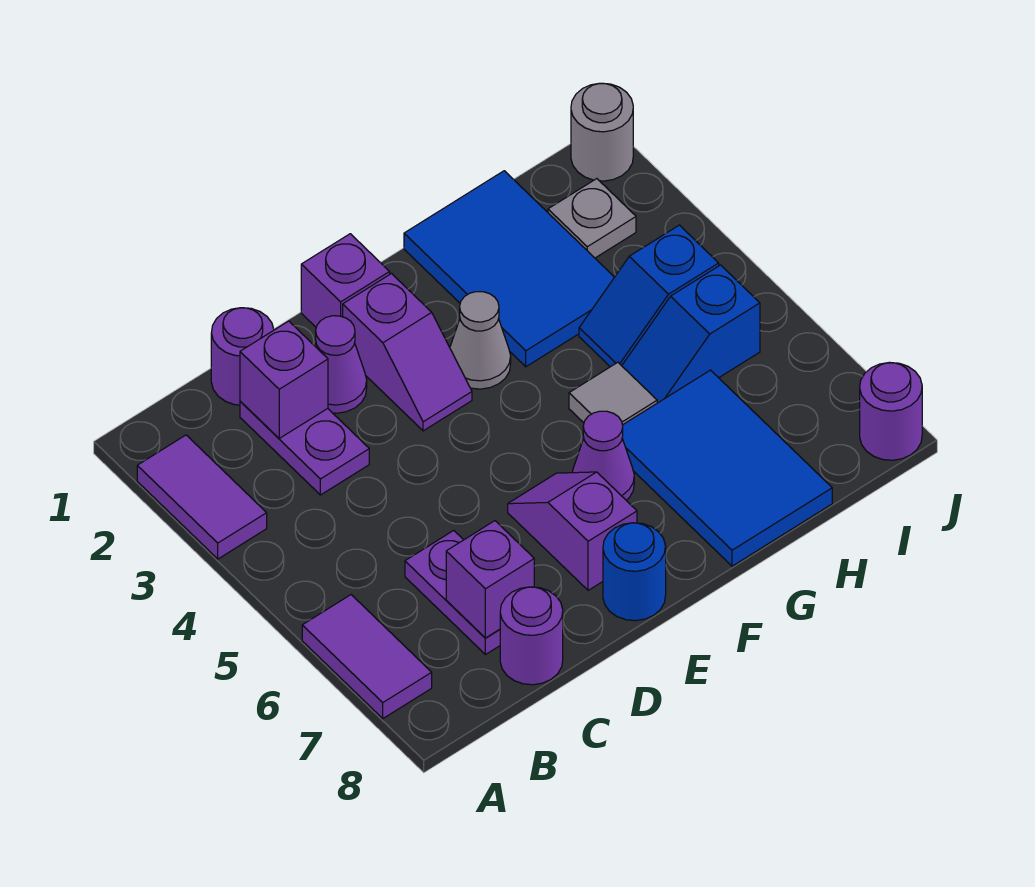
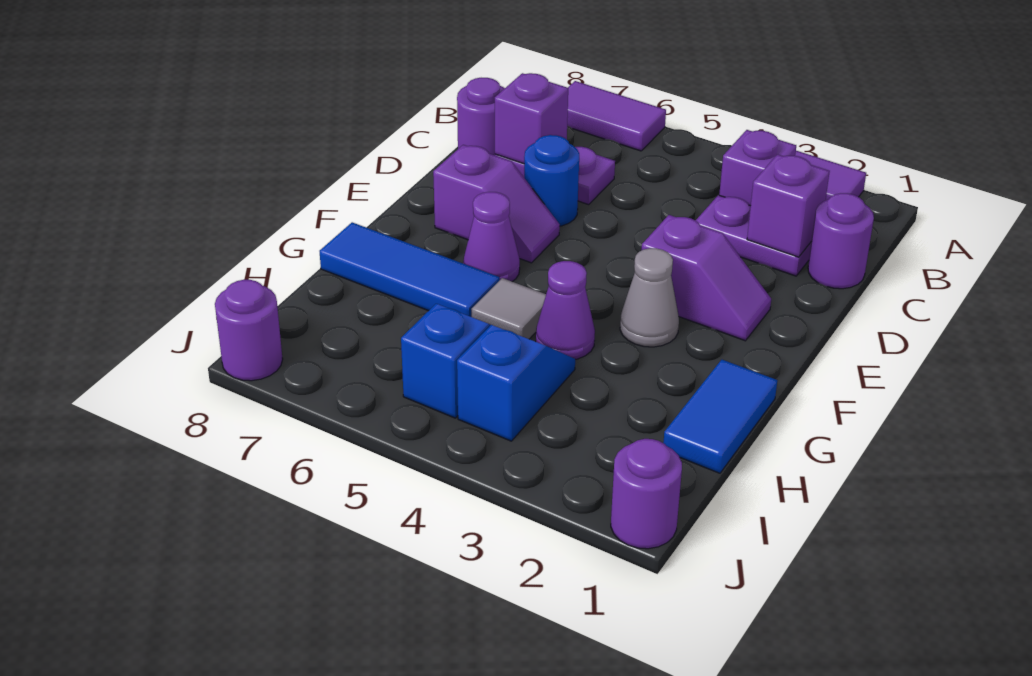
purple cone D2 level 1 -> purple cone G4 level 1
purple brick E1 level 1 -> purple brick B3 level 1
purple slope E2:E3 level 1 top 2 -> purple slope E2:E3 level 1 top 3
blue round brick E8 level 1 -> blue round brick D6 level 1
blue tile G1:H3 level 1 -> blue tile G1:H1 level 1
blue tile G6:H8 level 1 -> blue tile G6:G8 level 1
grey plate I2 level 1 -> none
grey round brick J1 level 1 -> purple round brick J1 level 1

